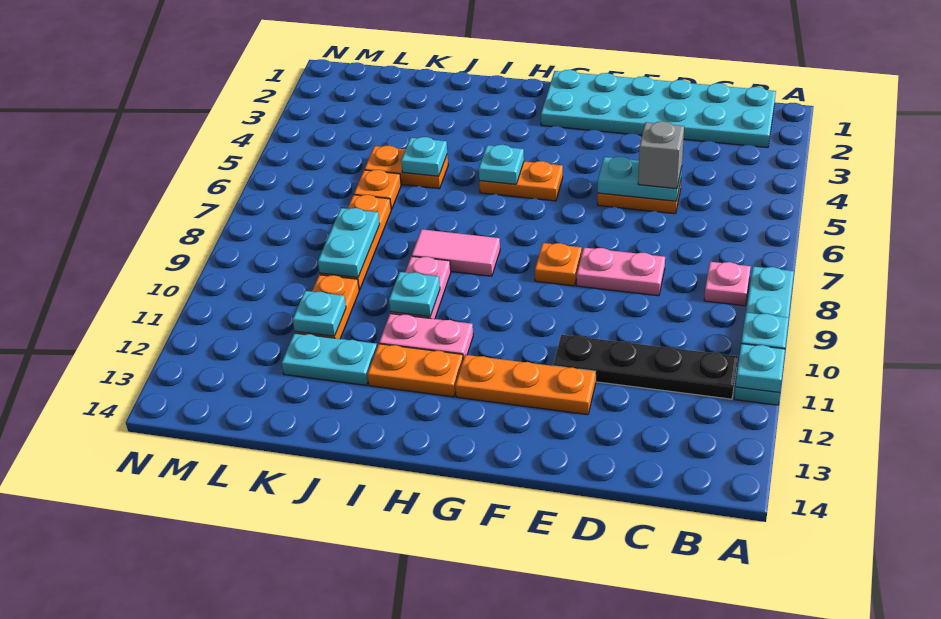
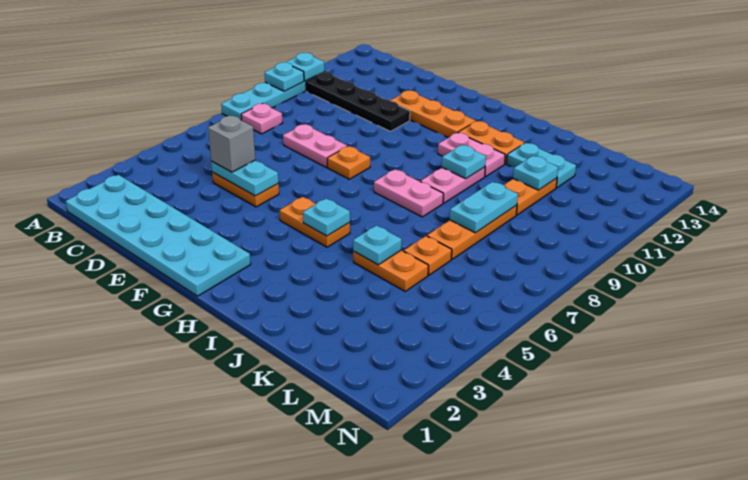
pink tile H8:I8 level 1 -> pink plate H8:I8 level 1

